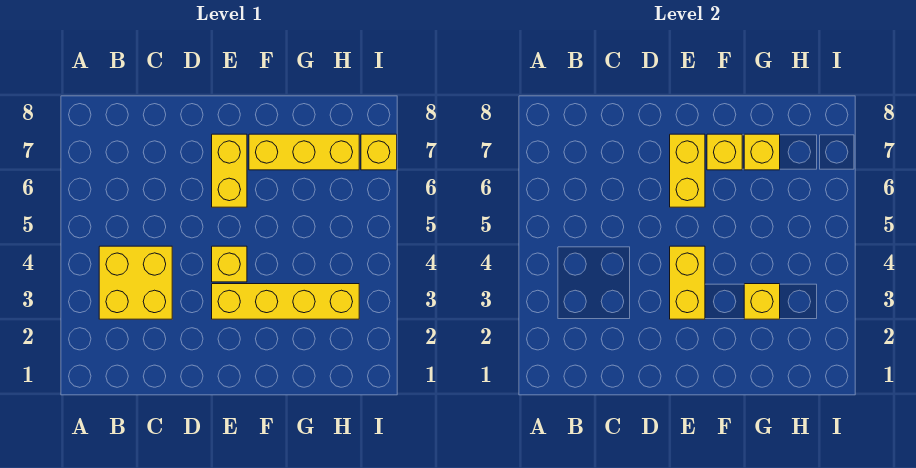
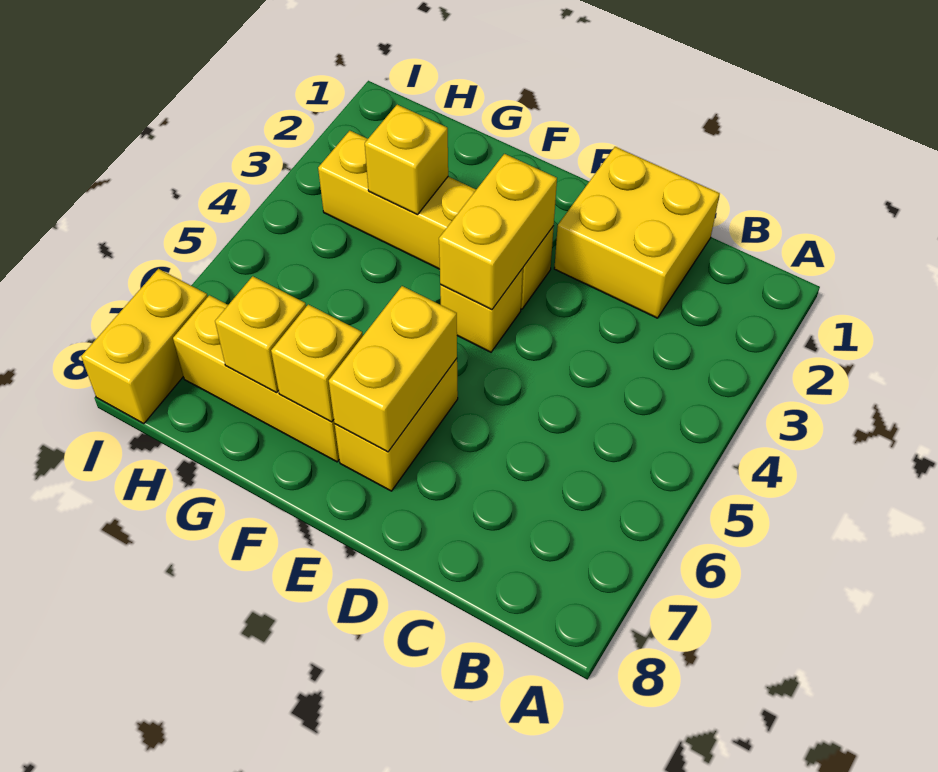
yellow brick B3:C4 level 1 -> yellow brick C1:D2 level 1
yellow brick I7 level 1 -> yellow brick I7:I8 level 1

